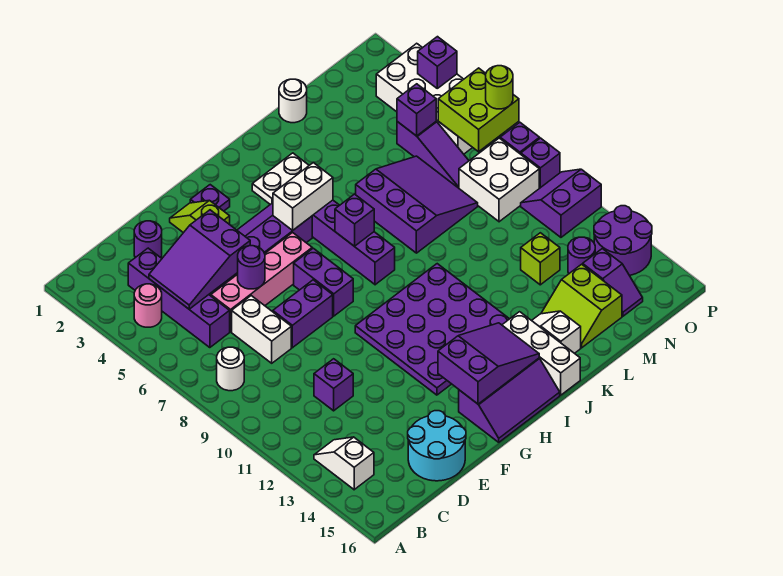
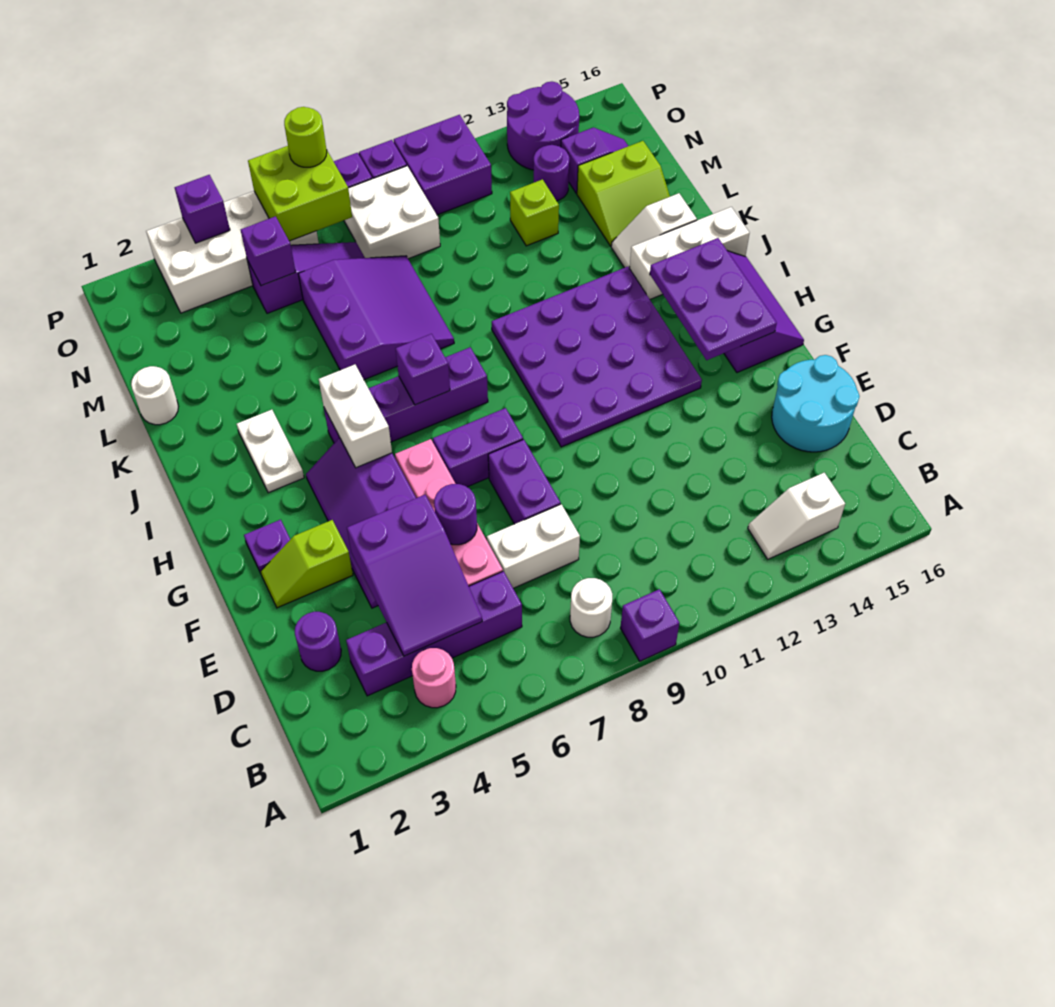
purple brick D11 level 1 -> purple brick A9 level 1
purple slope G14:I15 level 2 top G -> purple plate G14:I15 level 2
purple slope K6:M8 level 1 top K -> purple slope K6:M8 level 1 top 6
purple slope O10:P11 level 1 top 11 -> purple brick O10:P11 level 1

